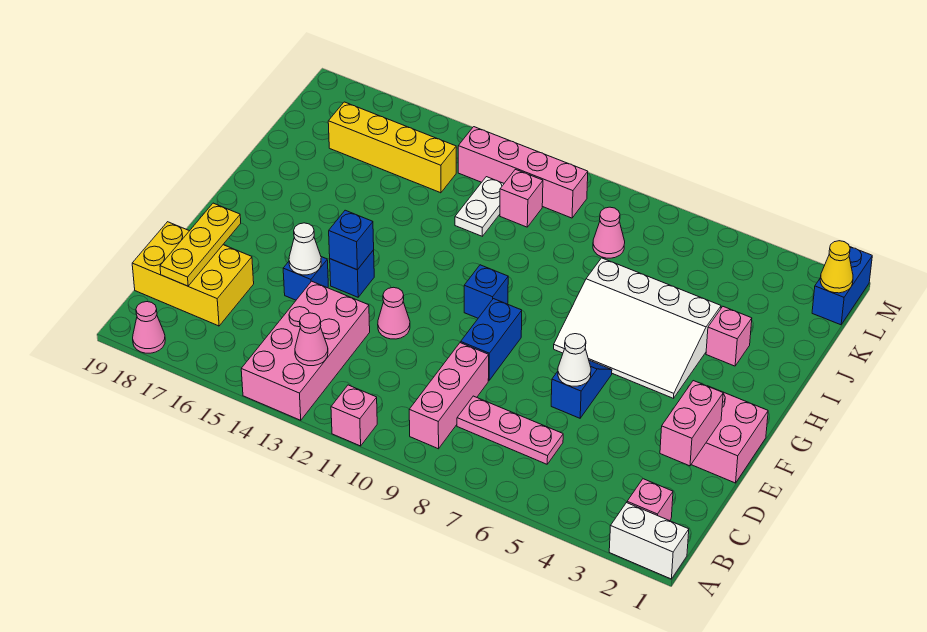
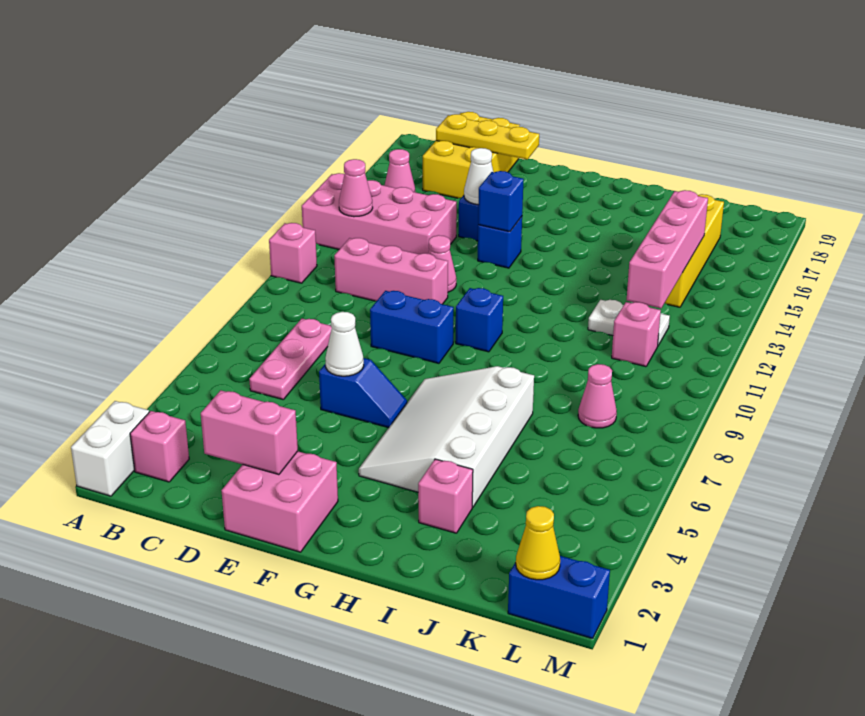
pink cone A18 level 1 -> pink cone B16 level 1
pink brick B9:D9 level 1 -> pink brick C11:E11 level 1
pink brick L10:L13 level 1 -> pink brick K12:K15 level 2

